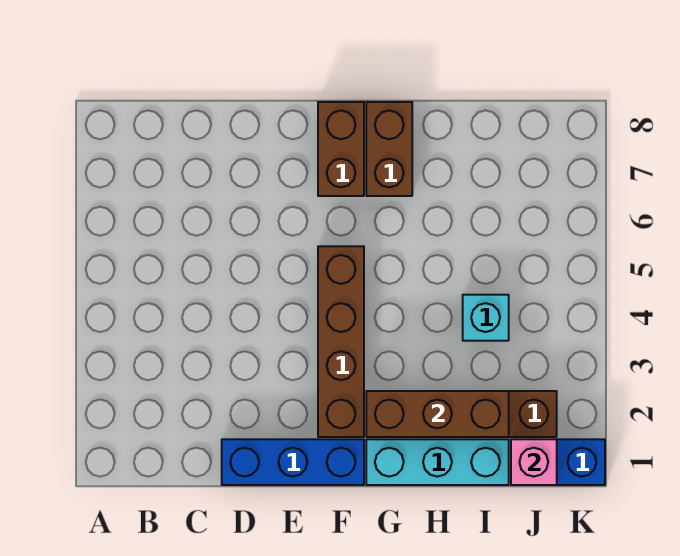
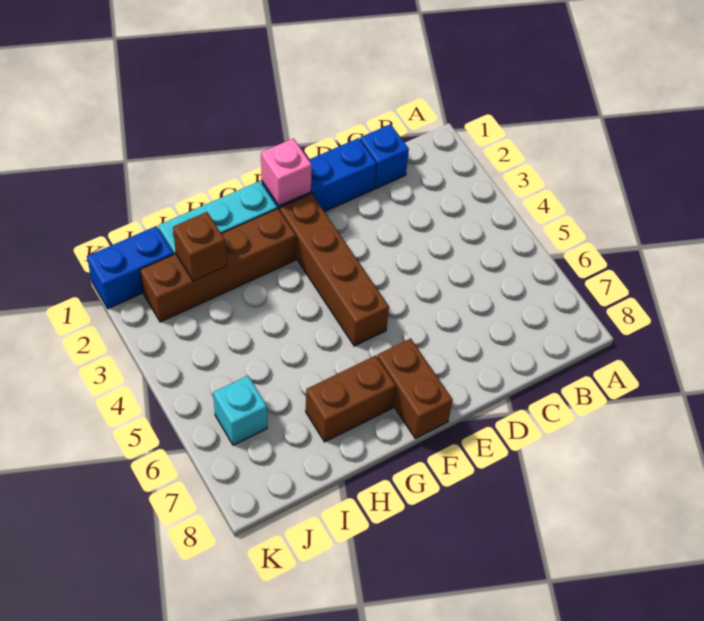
none -> blue brick C1 level 1
brown brick G2:I2 level 2 -> brown brick I2 level 2
brown brick G7:G8 level 1 -> brown brick G7:H7 level 1
cyan brick I4 level 1 -> cyan brick J6 level 1
pink brick J1 level 2 -> pink brick F1 level 2

